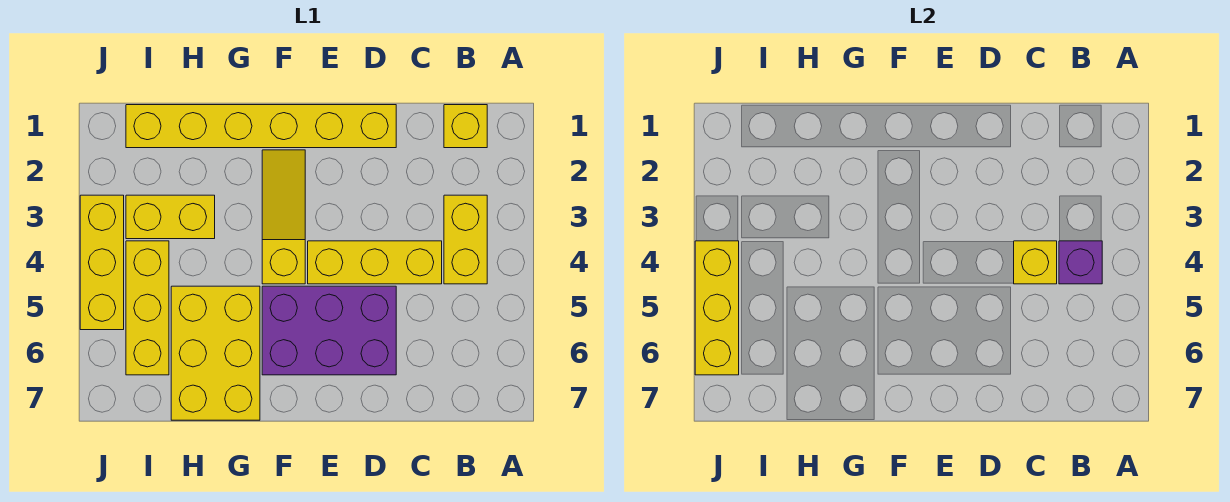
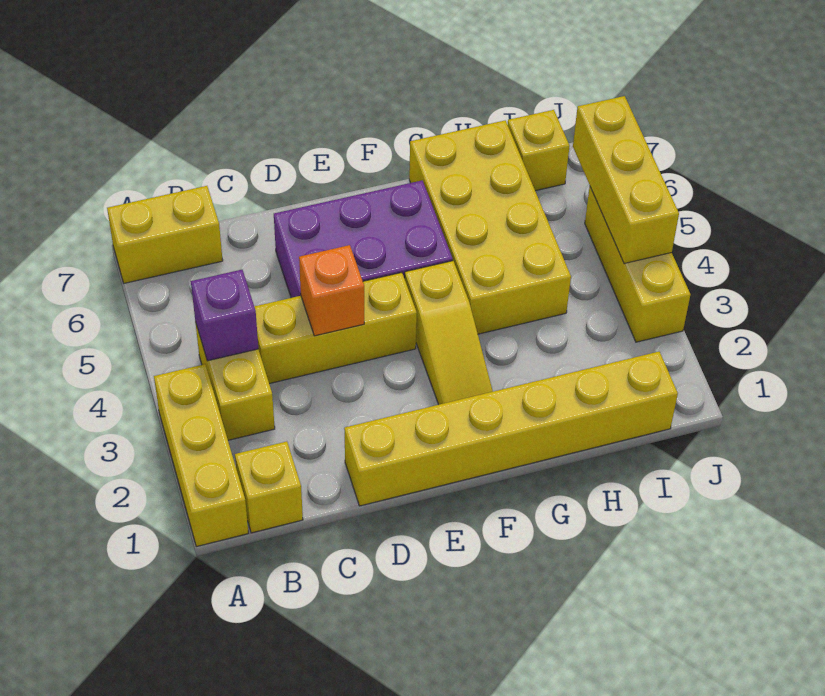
yellow brick C4 level 2 -> yellow brick I7 level 1
none -> orange brick D4 level 2
yellow brick G5:H7 level 1 -> yellow brick G4:H7 level 1
yellow brick H3:I3 level 1 -> yellow brick A7:B7 level 1
yellow brick I4:I6 level 1 -> yellow brick A1:A3 level 1

